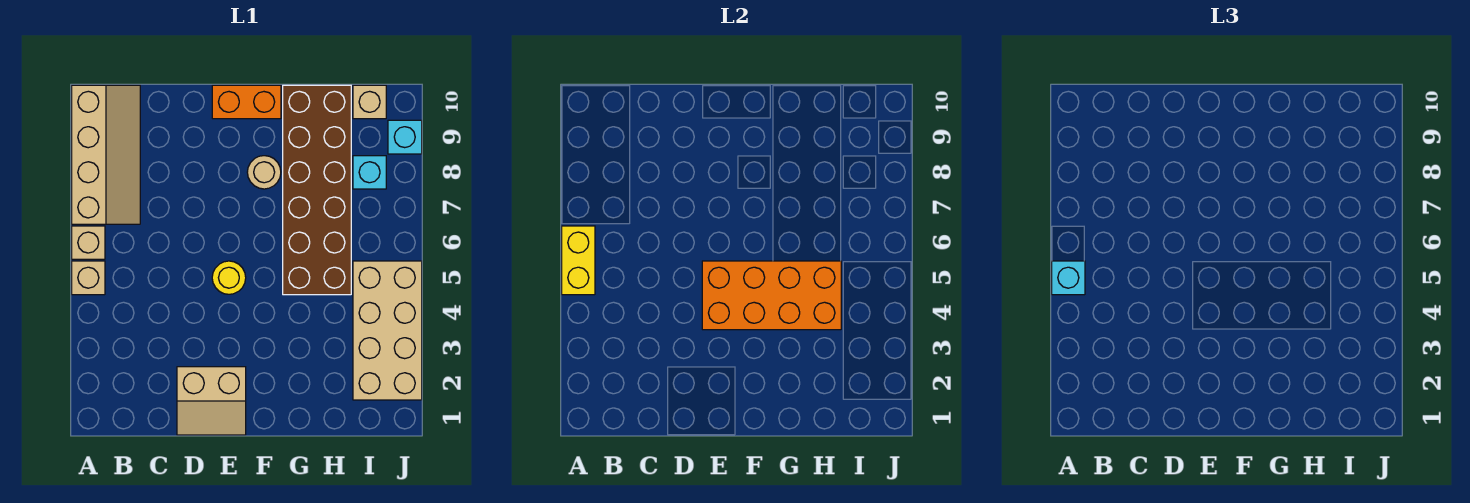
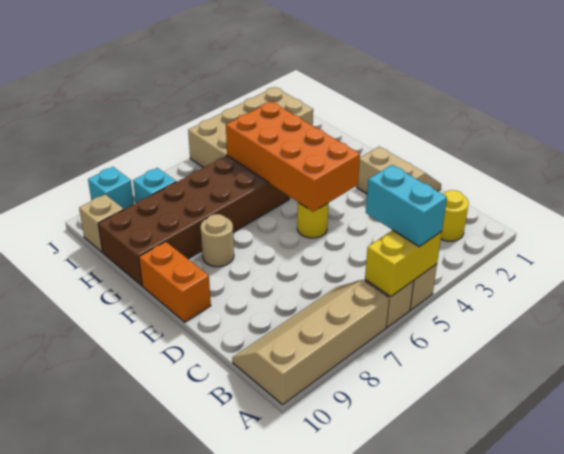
cyan brick A5 level 3 -> cyan brick A5:B5 level 3
none -> yellow round brick B2 level 1

